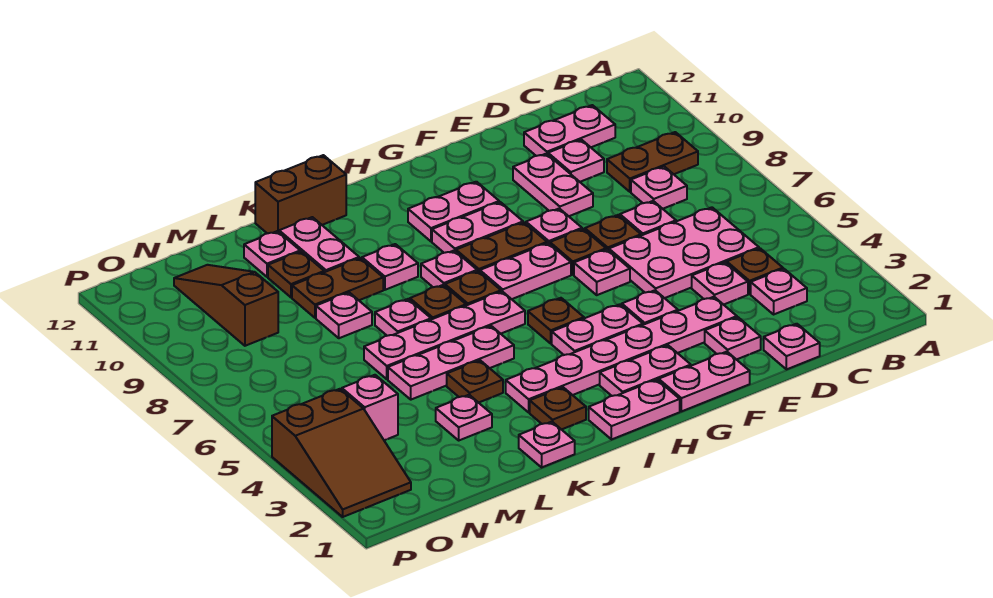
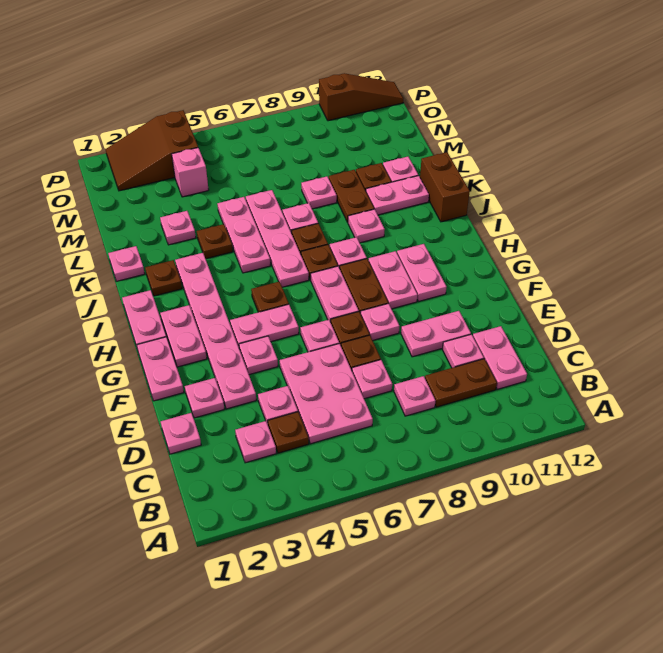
brown plate B9:C9 level 1 -> brown plate C9:C10 level 1
pink plate G4:H4 level 1 -> pink plate G4:G5 level 1
brown slope N9:N11 level 1 top 9 -> brown slope P10:P12 level 1 top 10

